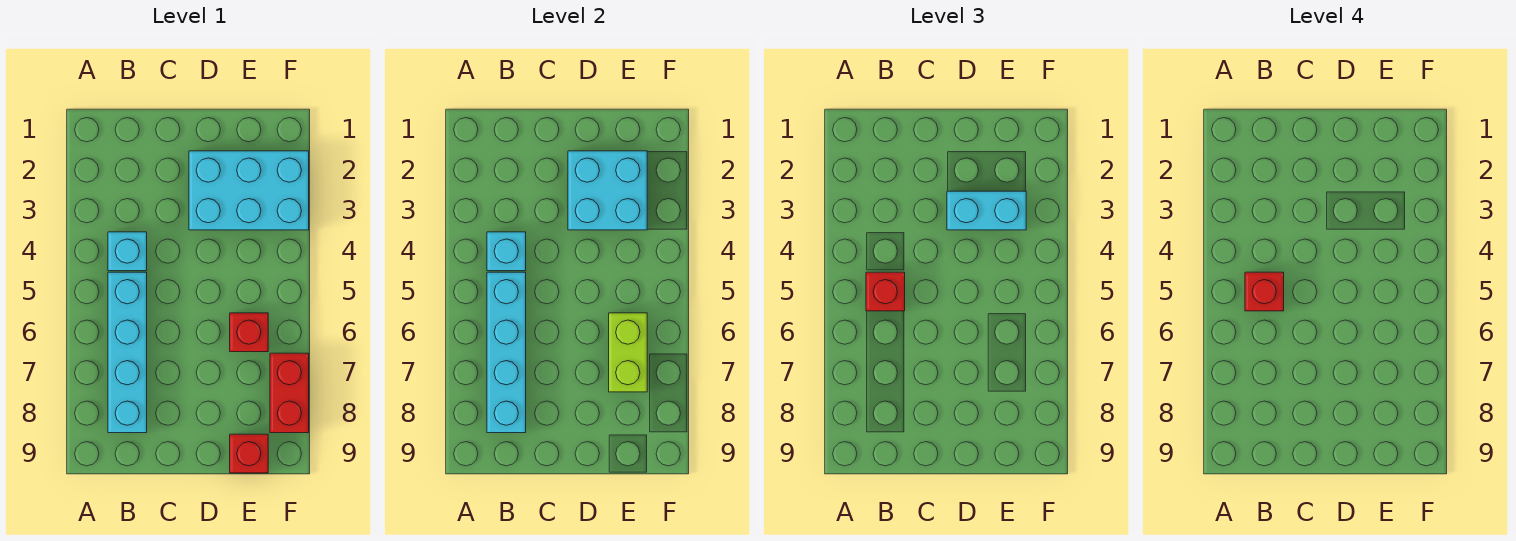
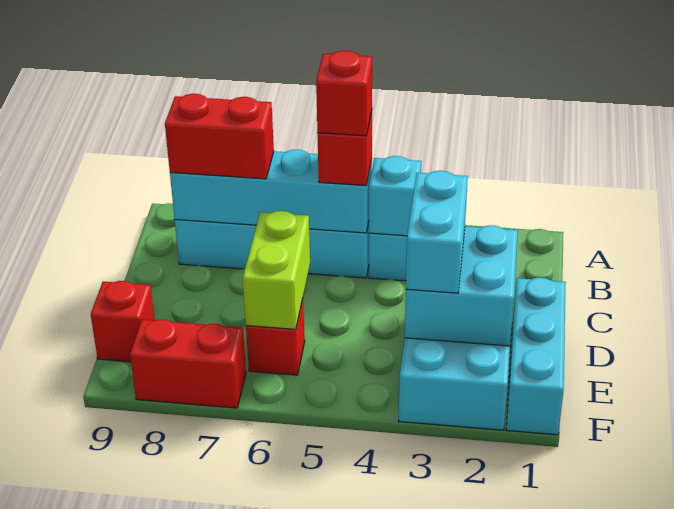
none -> red brick B7:B8 level 3
none -> cyan brick D1:F1 level 1
lime brick E6:E7 level 2 -> lime brick D6:E6 level 2

